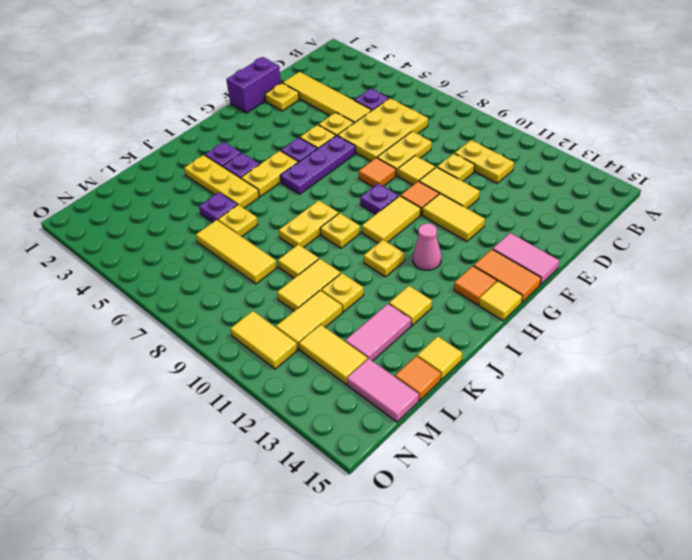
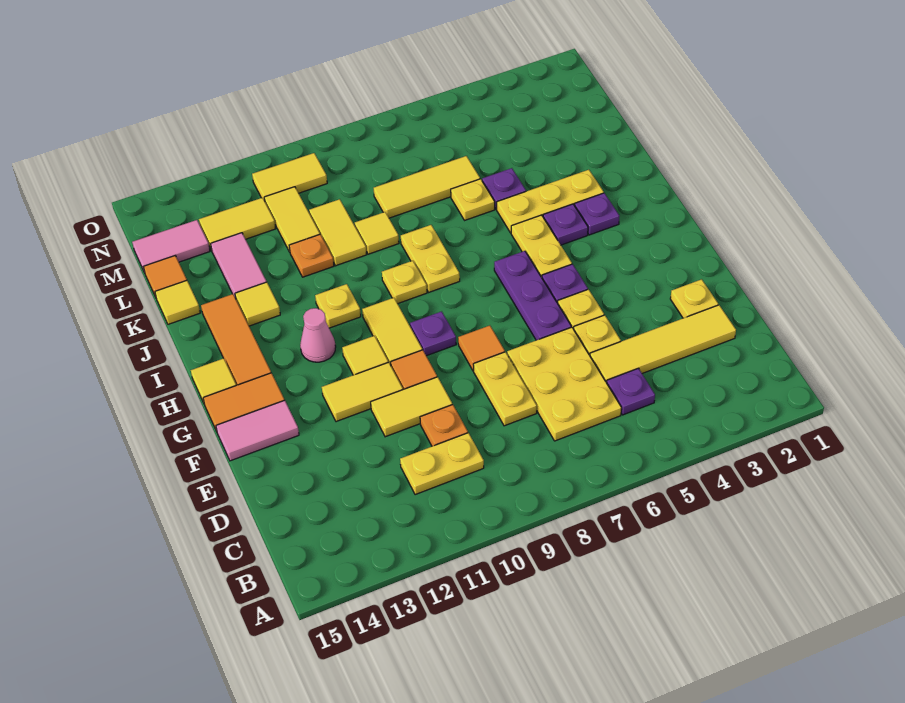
yellow plate D10 level 1 -> orange plate D10 level 1
purple brick E1:F1 level 1 -> none
yellow tile E9 level 1 -> yellow tile G11 level 1
orange tile H14 level 1 -> orange tile H14:J14 level 1
yellow plate K11 level 1 -> orange plate K11 level 1

